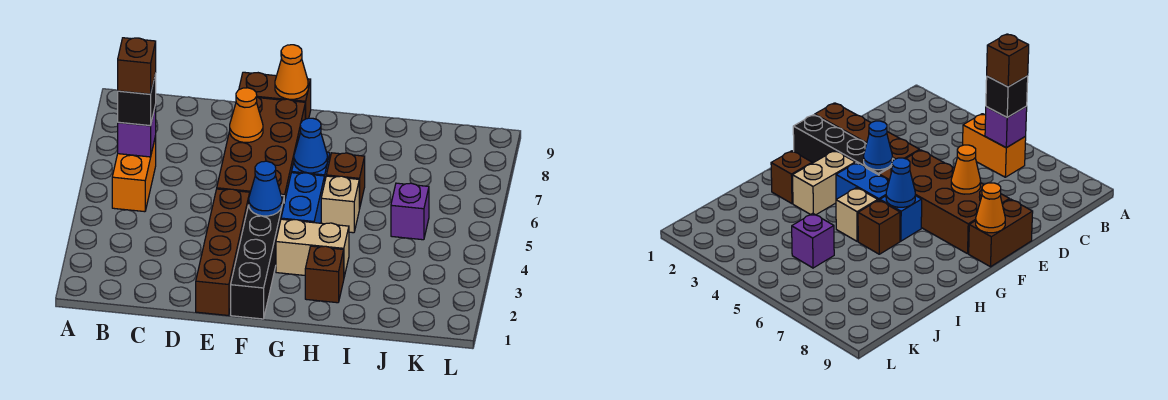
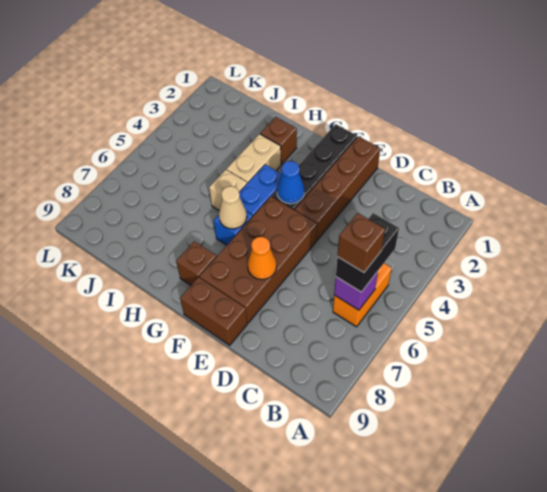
black brick B6 level 3 -> black brick B5:B6 level 3
orange cone F9 level 2 -> none
tan brick G3:H3 level 1 -> tan brick H3:H4 level 1
blue cone G6 level 2 -> tan cone G6 level 2
brown brick H6 level 1 -> brown brick G8 level 1
purple brick J5 level 1 -> none

